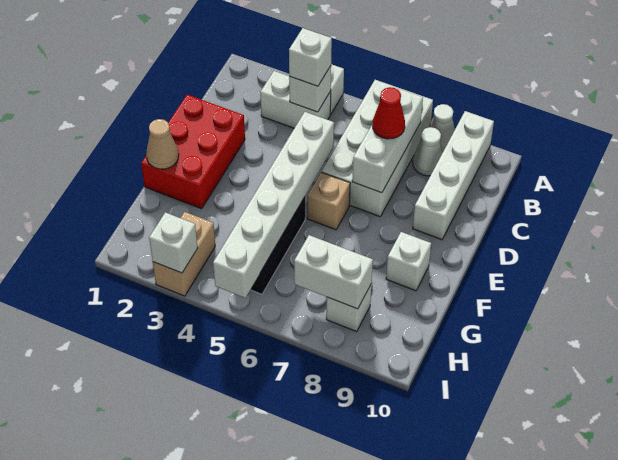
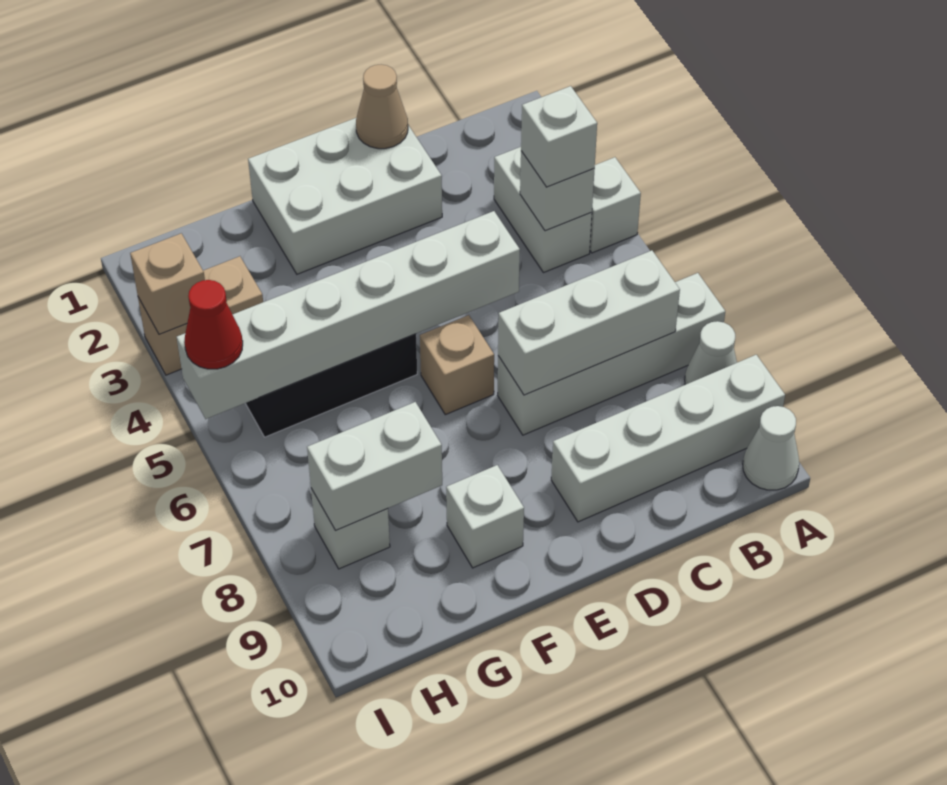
white brick A6:D7 level 1 -> white brick A7:D7 level 1
white cone B8 level 1 -> white cone A10 level 1
red cone C7 level 3 -> red cone I5 level 3
red brick D1:F2 level 1 -> white brick D1:F2 level 1
tan cone F1 level 2 -> tan cone D1 level 2
white brick H7:H8 level 2 -> white brick G8:H8 level 2
white brick I3 level 2 -> tan brick I3 level 2

